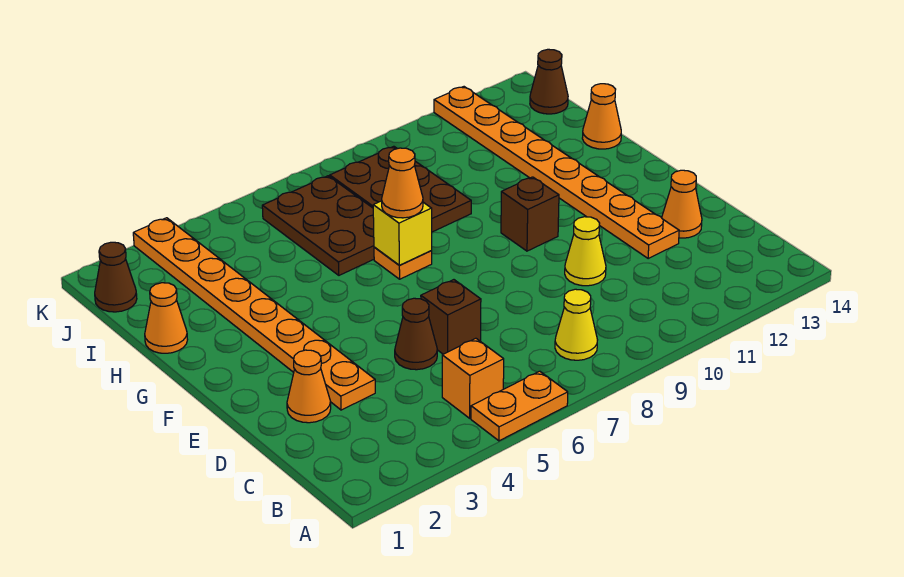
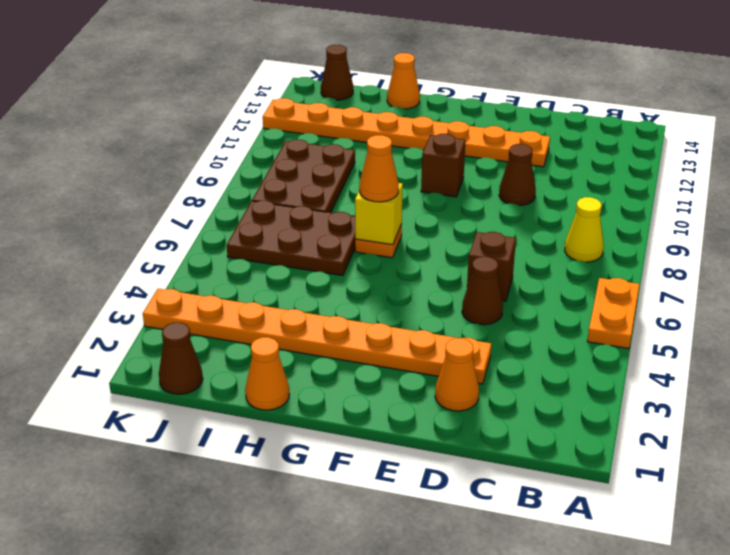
orange brick B5 level 1 -> none
yellow cone D10 level 1 -> brown cone D10 level 1
orange cone D13 level 1 -> none
brown plate H8:J9 level 1 -> brown plate I8:J10 level 1

